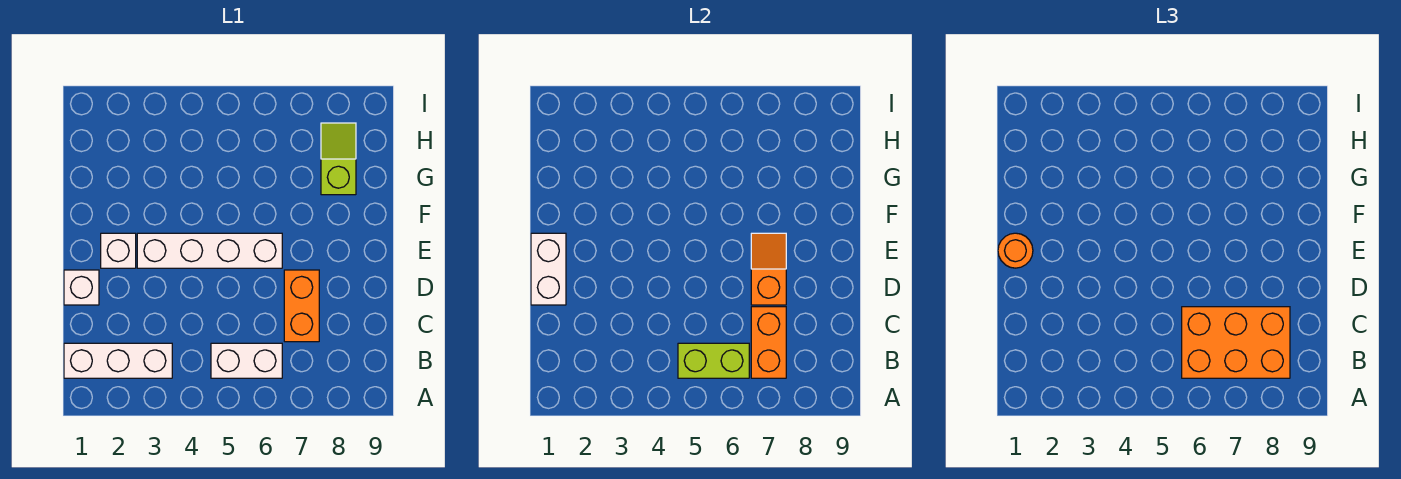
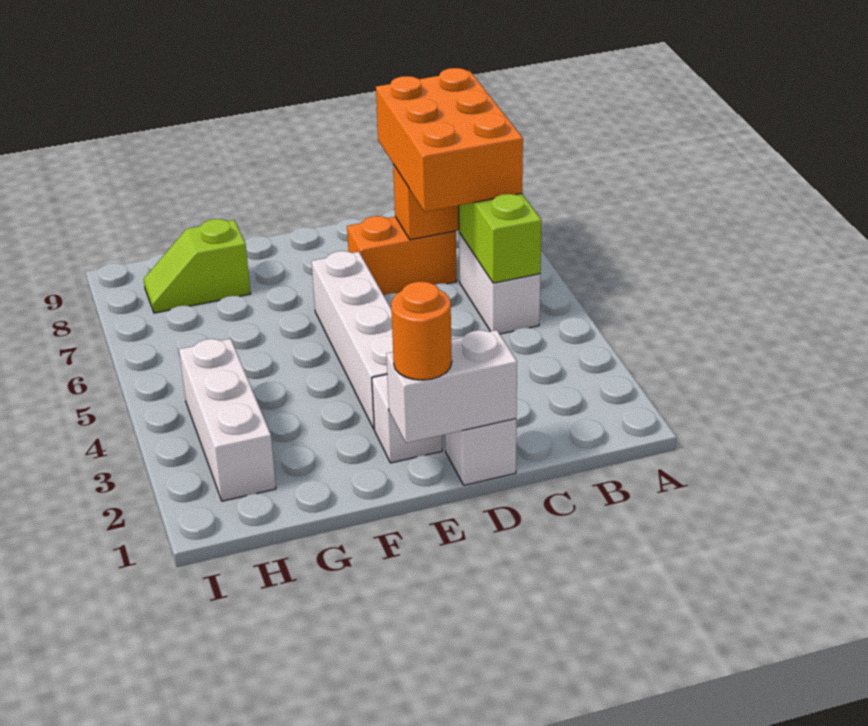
white brick B1:B3 level 1 -> white brick H2:H4 level 1
orange slope D7:E7 level 2 top D -> none

